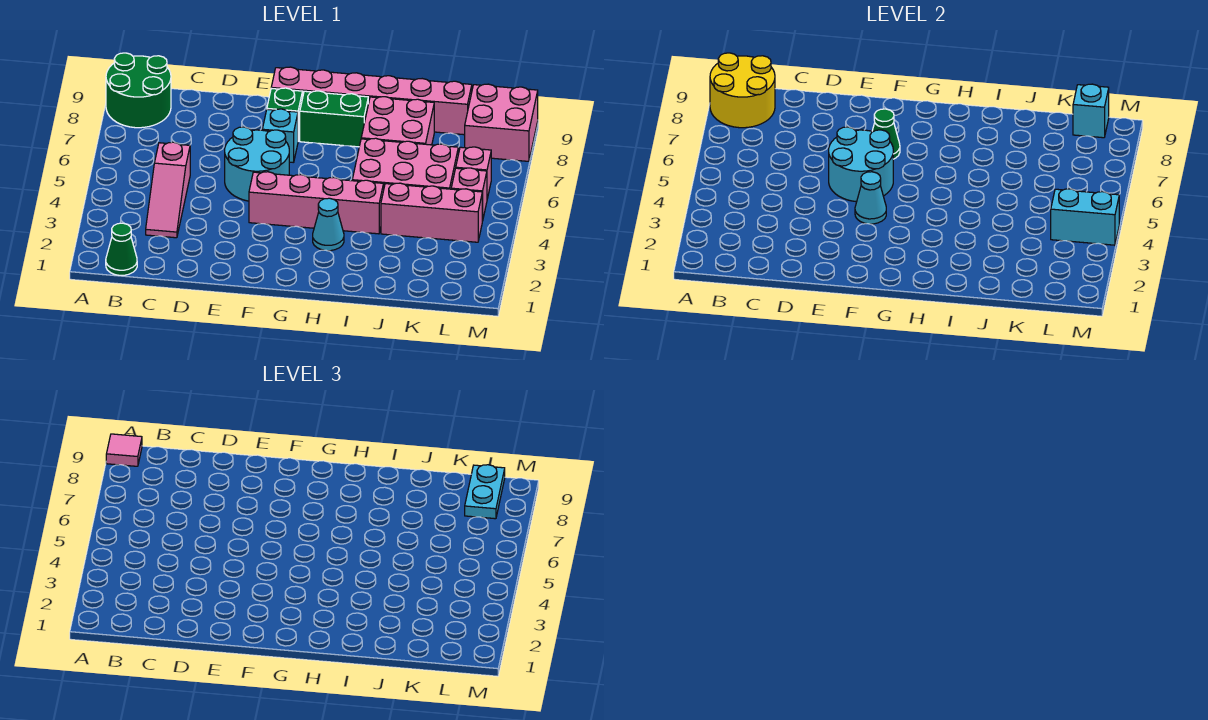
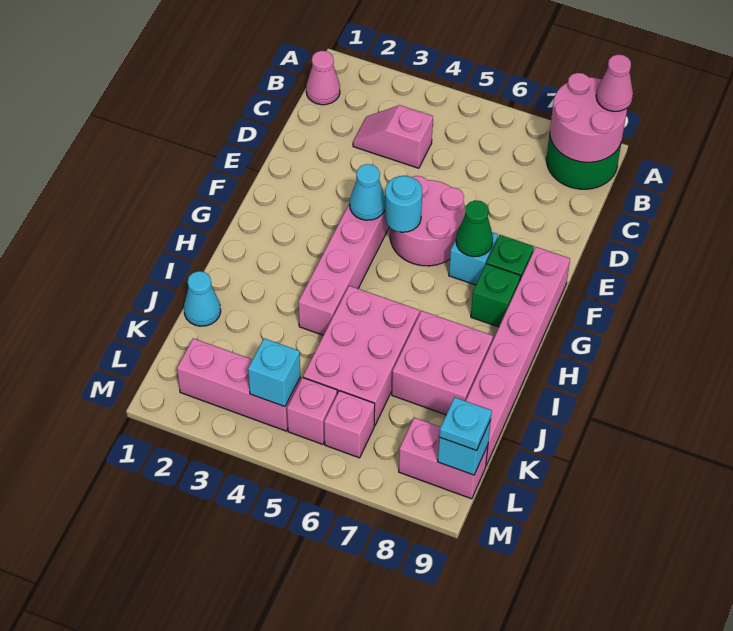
yellow round brick A8:B9 level 2 -> pink round brick A8:B9 level 2
pink tile A9 level 3 -> pink cone A9 level 3
green cone B1 level 1 -> pink cone B1 level 1
pink slope C3:C5 level 1 top 5 -> pink slope C3:C4 level 1 top 4
cyan round brick E5:F6 level 1 -> pink round brick E5:F6 level 1
cyan round brick E5:F6 level 2 -> cyan round brick F5 level 2
green brick G8:H8 level 1 -> green brick G8 level 1
cyan cone H3 level 1 -> cyan cone J1 level 1
pink brick J4:L4 level 1 -> pink brick L2:L4 level 1
cyan brick L4:M4 level 2 -> cyan brick L4 level 2
pink brick L8:M9 level 1 -> pink brick L8:L9 level 1
cyan plate L8:L9 level 3 -> cyan plate L9 level 3

